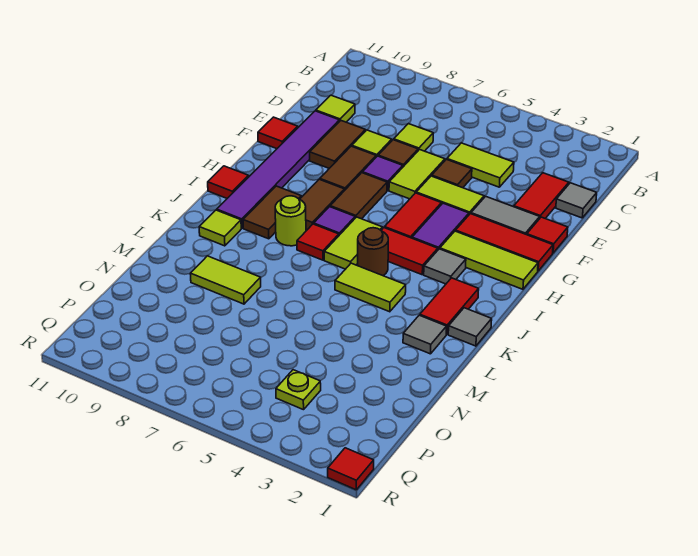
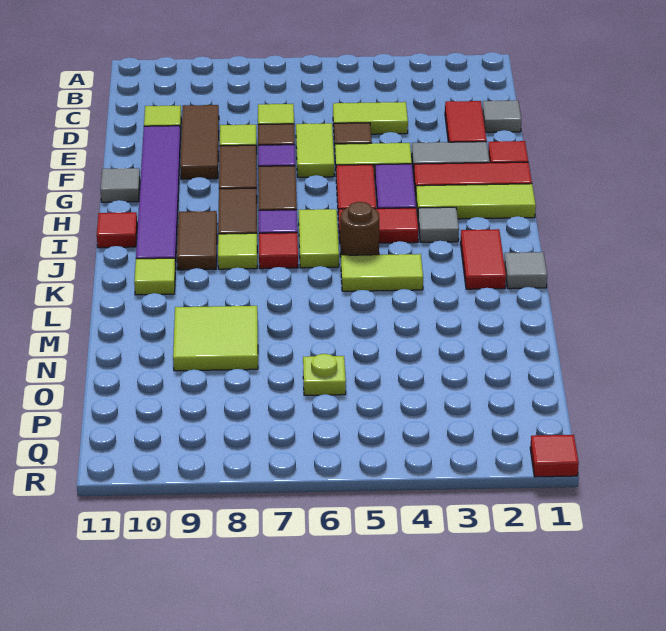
brown tile E9:F9 level 1 -> brown tile D9:F9 level 1
red tile F11 level 1 -> none
lime round brick J8 level 1 -> lime tile J8 level 1
grey tile L2 level 1 -> grey tile G11 level 1
lime tile M8:M9 level 1 -> lime tile M8:N9 level 1
lime plate P4 level 1 -> lime plate O6 level 1

